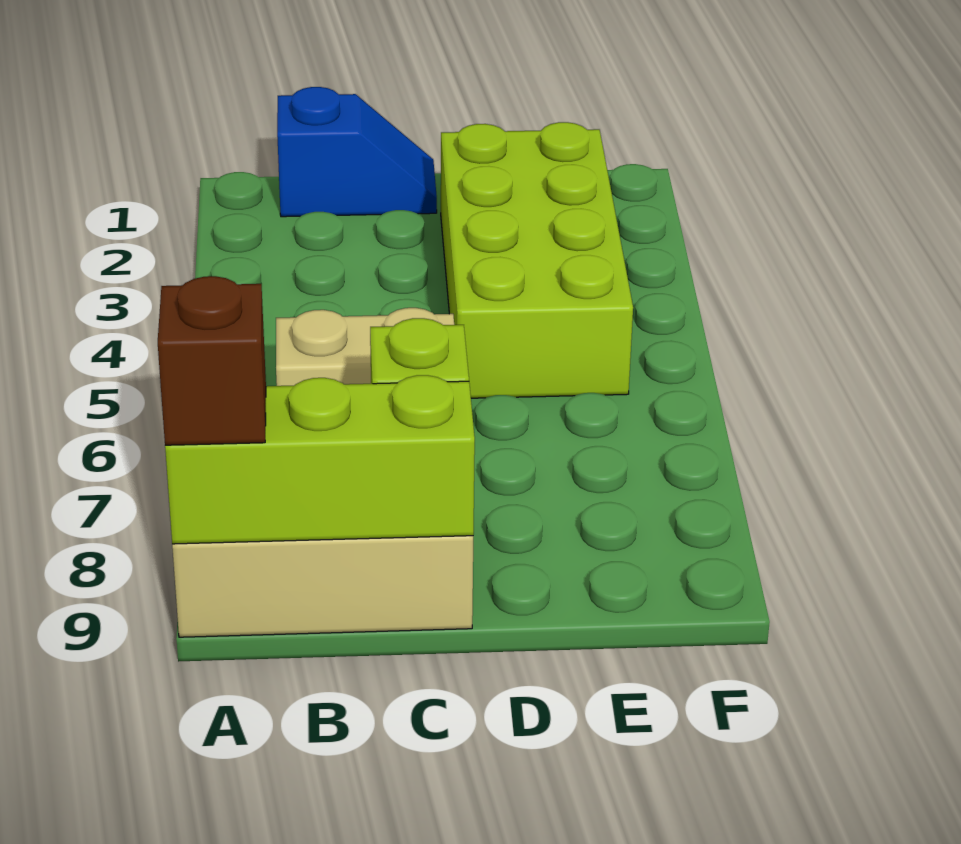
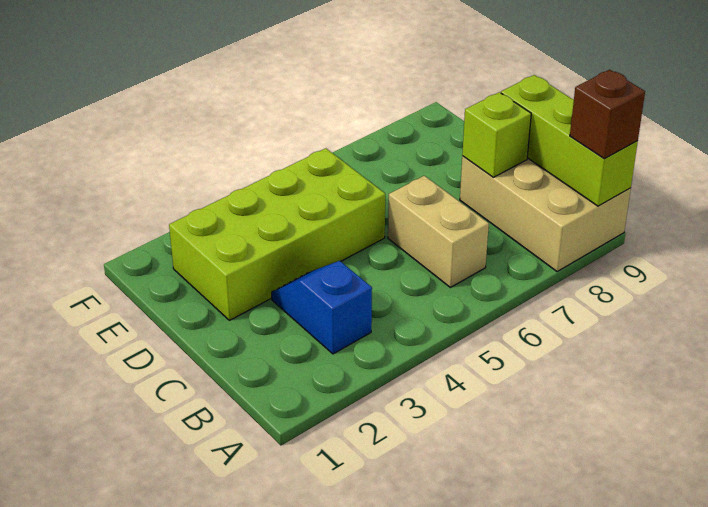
blue slope B1:C1 level 1 top B -> blue slope B3:C3 level 1 top B

